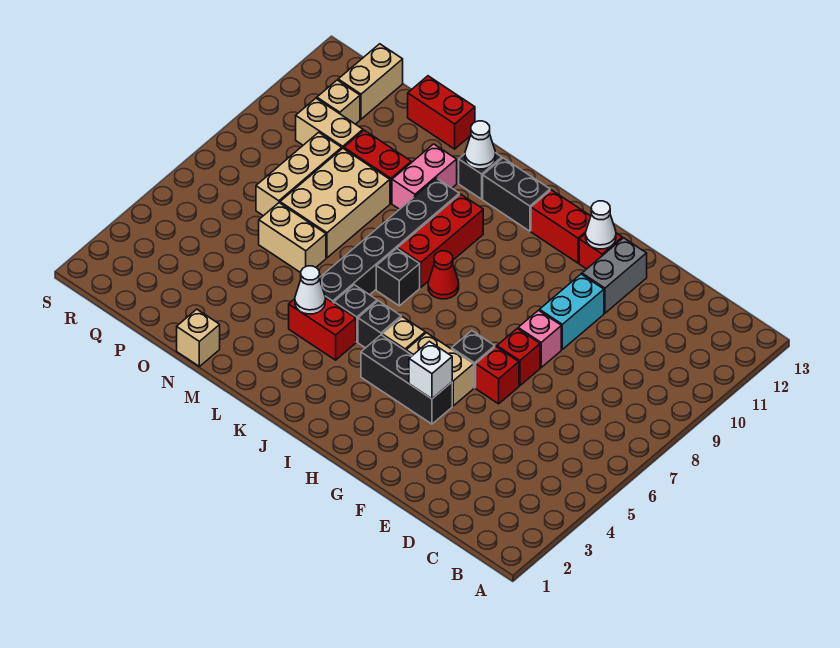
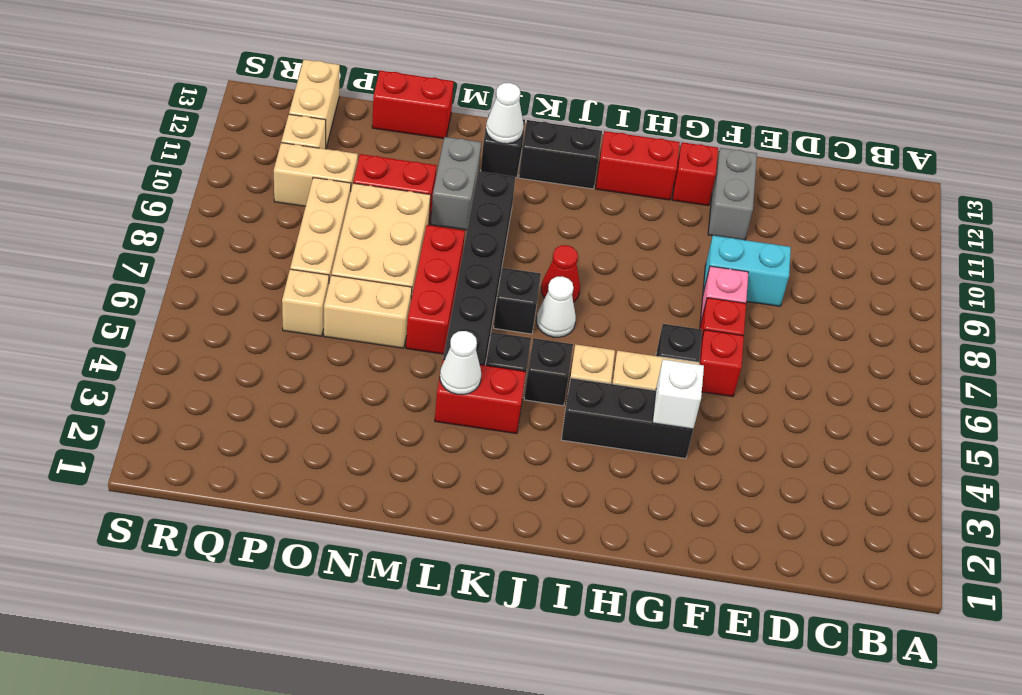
cyan brick F9:F10 level 1 -> cyan brick E9:F9 level 1
white cone G12 level 2 -> white cone J7 level 1
red brick K8:K10 level 1 -> red brick M6:M8 level 1
pink brick M10:M11 level 1 -> grey brick M10:M11 level 1
tan brick N1 level 1 -> tan brick P6 level 1

